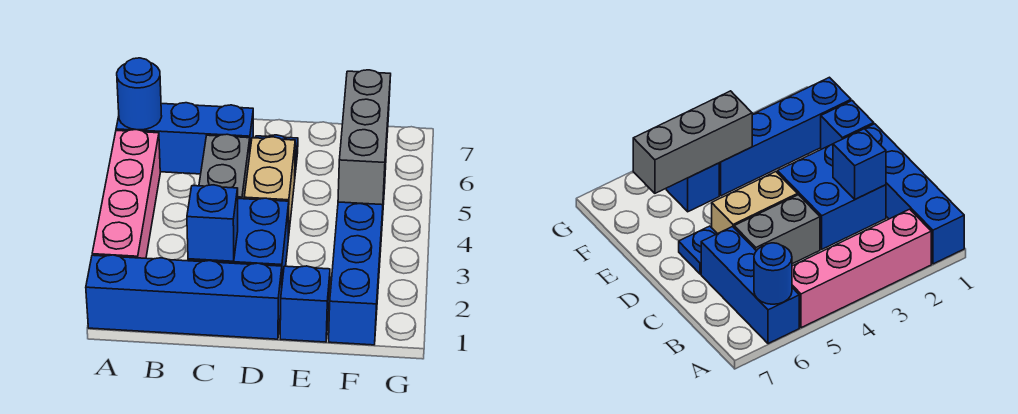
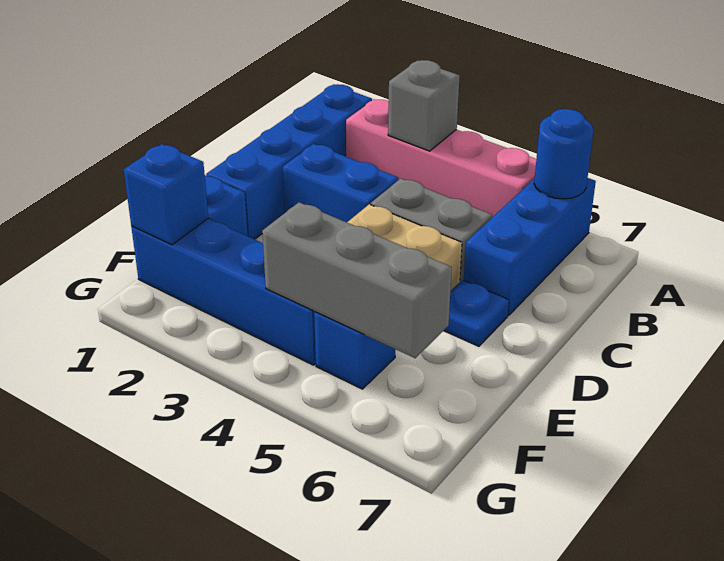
none -> grey brick A3 level 2
blue brick C2:D3 level 1 -> blue brick C2:C3 level 1
blue brick C2 level 2 -> blue brick F1 level 2

